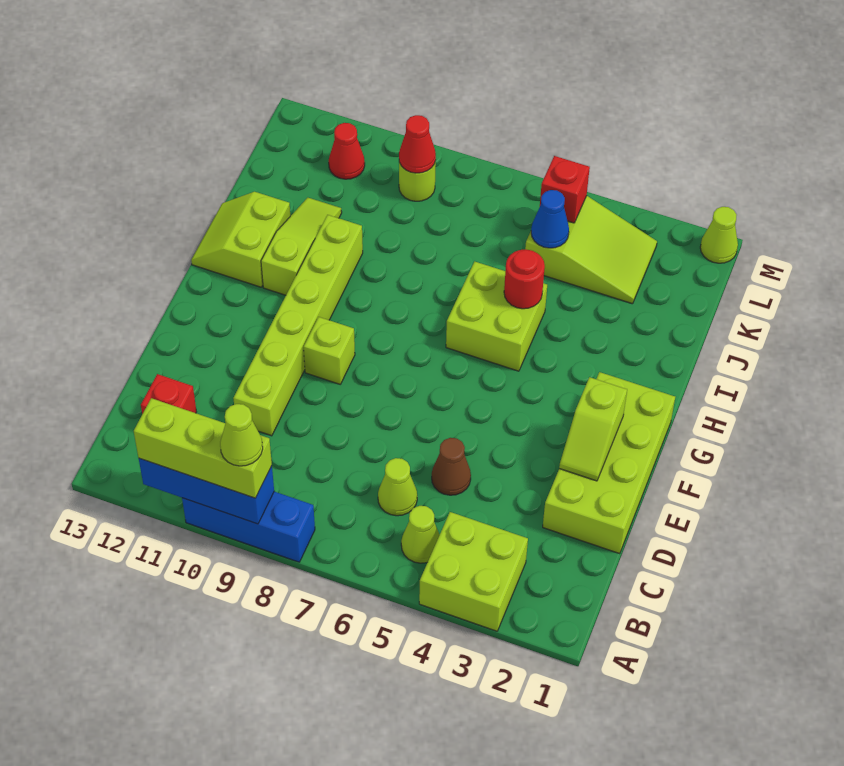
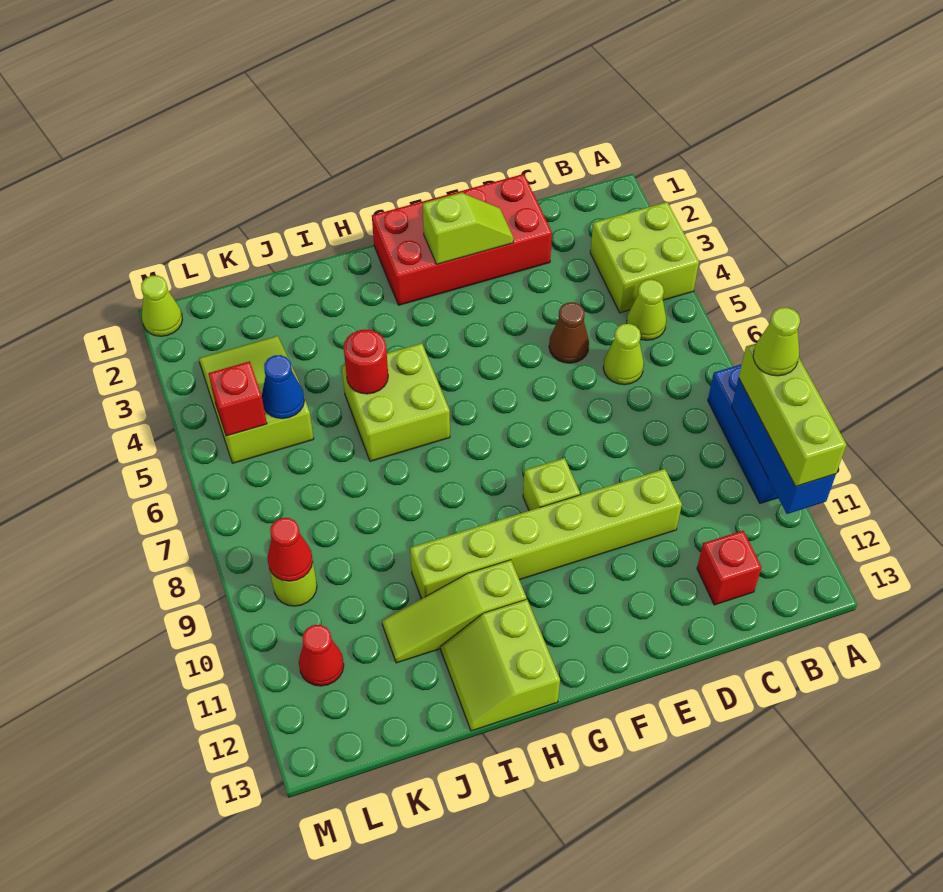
lime brick D1:G2 level 1 -> red brick D1:G2 level 1
lime slope H12:I13 level 1 top 12 -> lime slope H12:I13 level 1 top H

